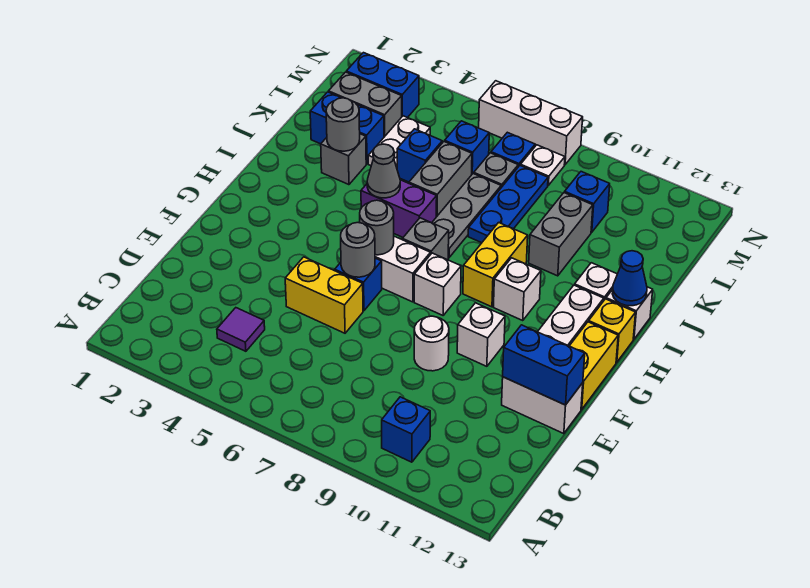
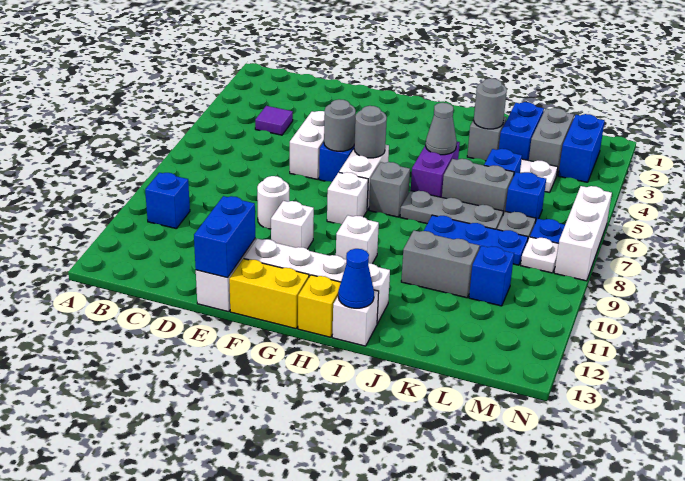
yellow brick E5:E6 level 1 -> white brick E5:E6 level 1
yellow brick H9:I9 level 1 -> none

